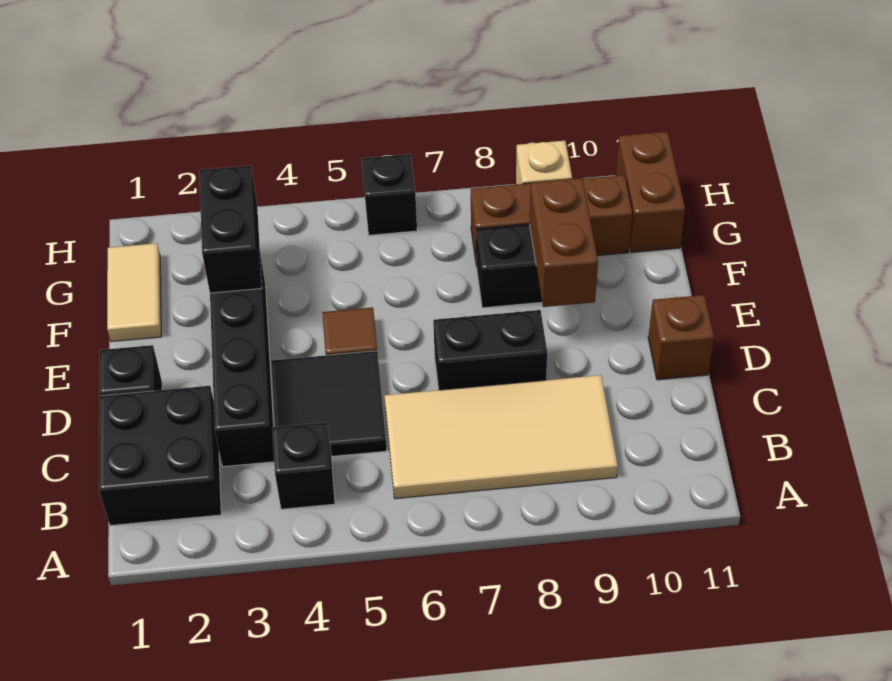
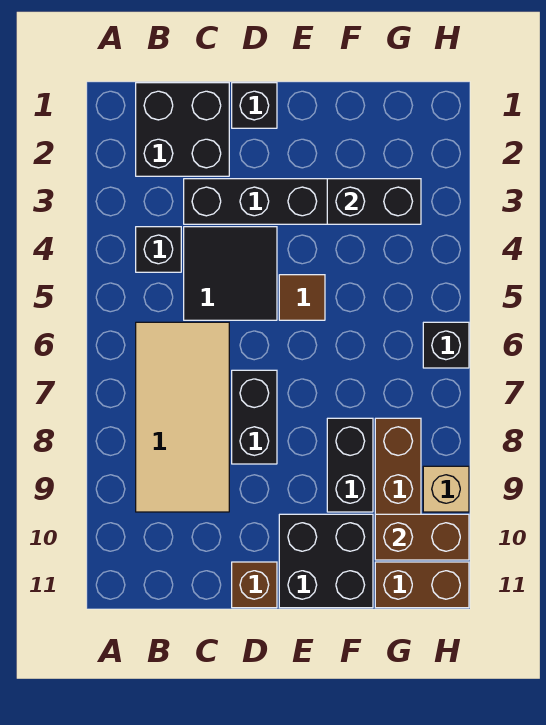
brown brick E9:F9 level 2 -> brown brick G10:H10 level 2
none -> black brick E10:F11 level 1
tan tile F1:G1 level 1 -> none

